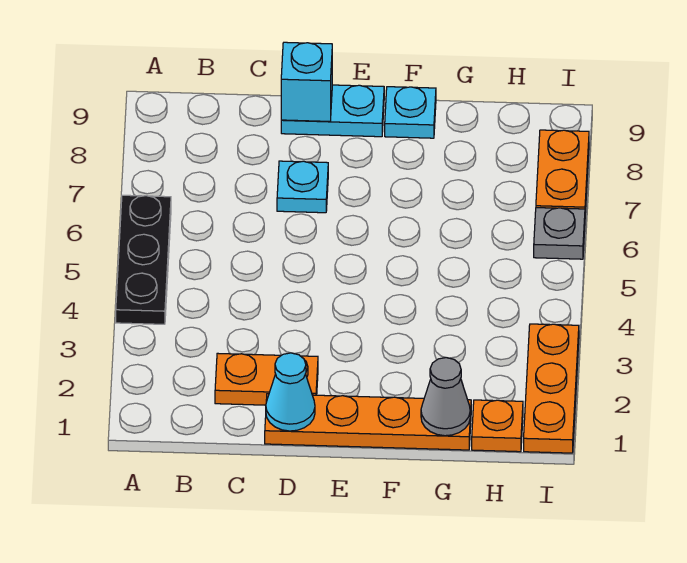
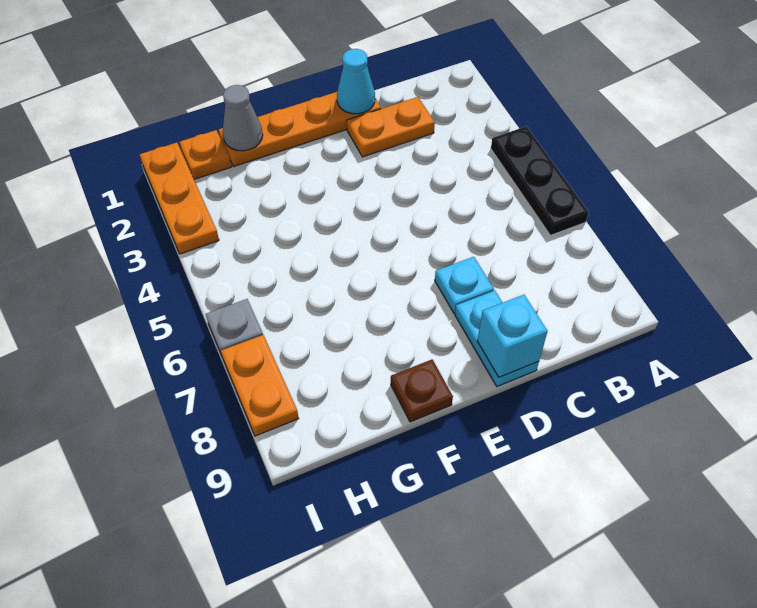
cyan plate D9:E9 level 1 -> cyan plate D8:D9 level 1
cyan plate F9 level 1 -> brown plate F9 level 1

